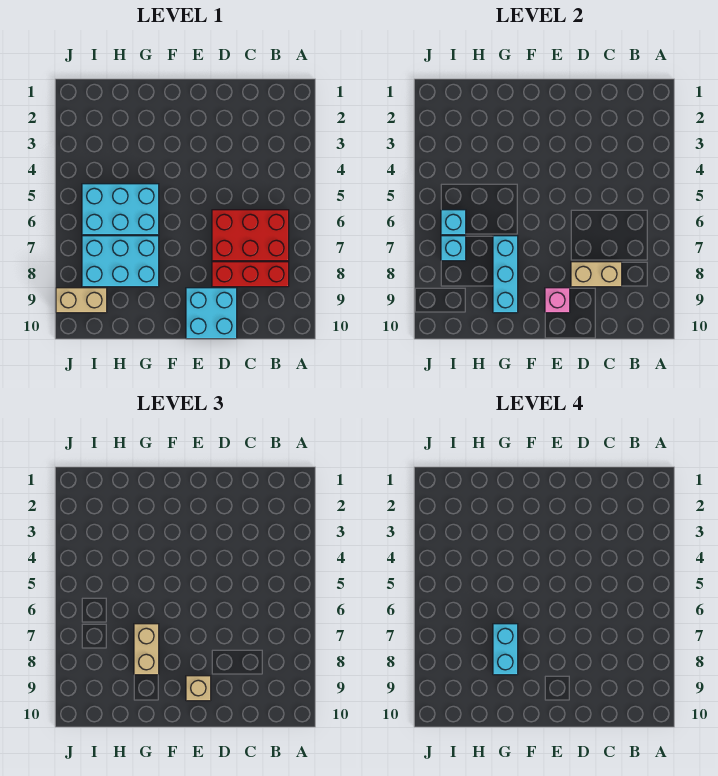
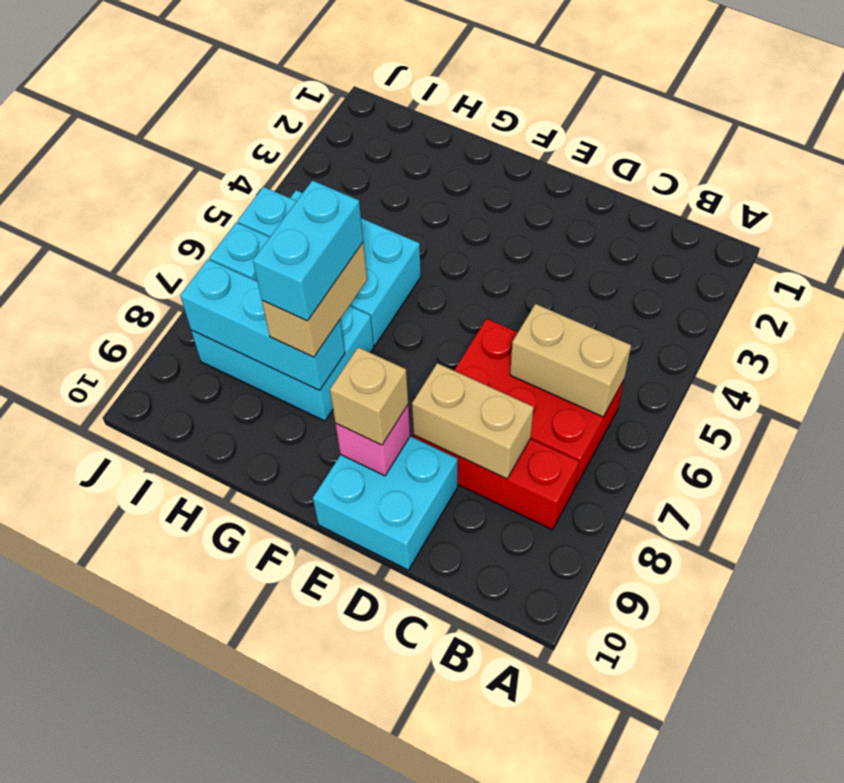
cyan brick G7:G9 level 2 -> cyan brick G8:I8 level 2
tan brick I9:J9 level 1 -> tan brick B6:C6 level 2

